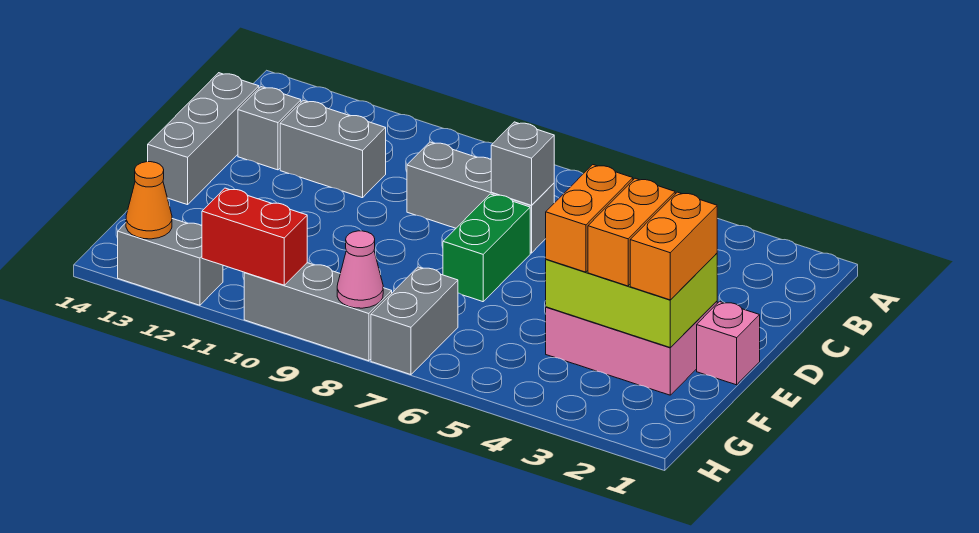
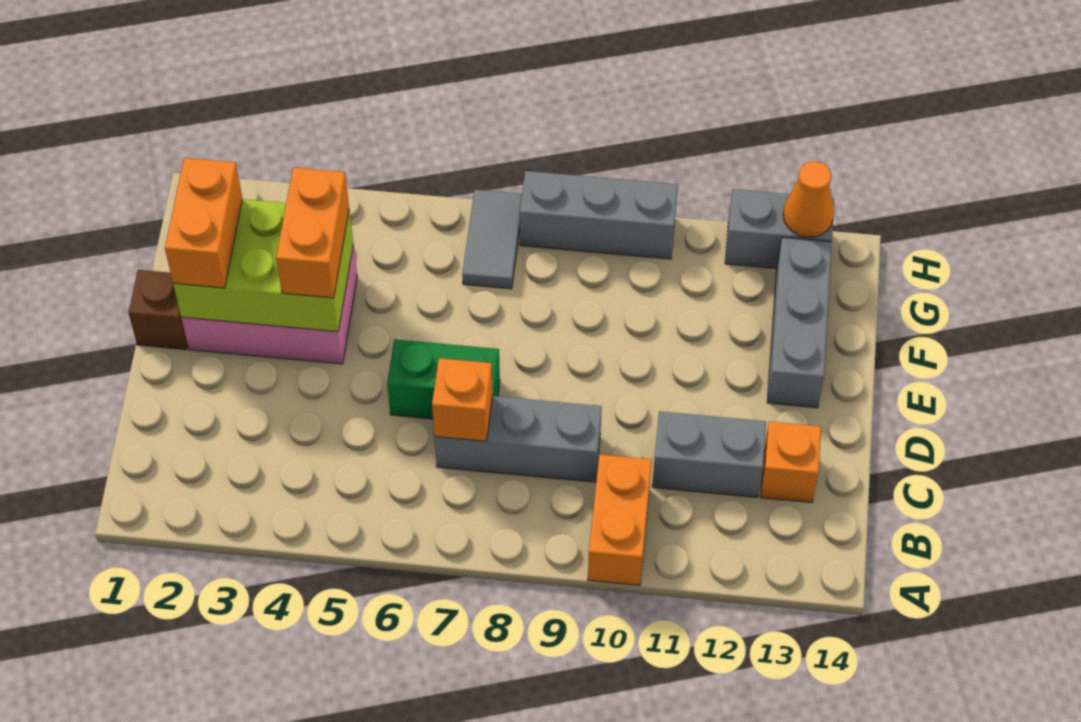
grey brick C7 level 2 -> orange brick C7 level 2
grey brick C13 level 1 -> orange brick C13 level 1
grey brick C14:E14 level 1 -> grey brick E13:G13 level 1
green brick D7:E7 level 1 -> green brick D6:D7 level 1
pink brick E1 level 1 -> brown brick E1 level 1
orange brick E3:F3 level 3 -> orange brick A10:B10 level 1
grey brick G7:H7 level 1 -> grey tile G7:H7 level 1
pink cone H8 level 2 -> none
red brick H10:H11 level 2 -> none

